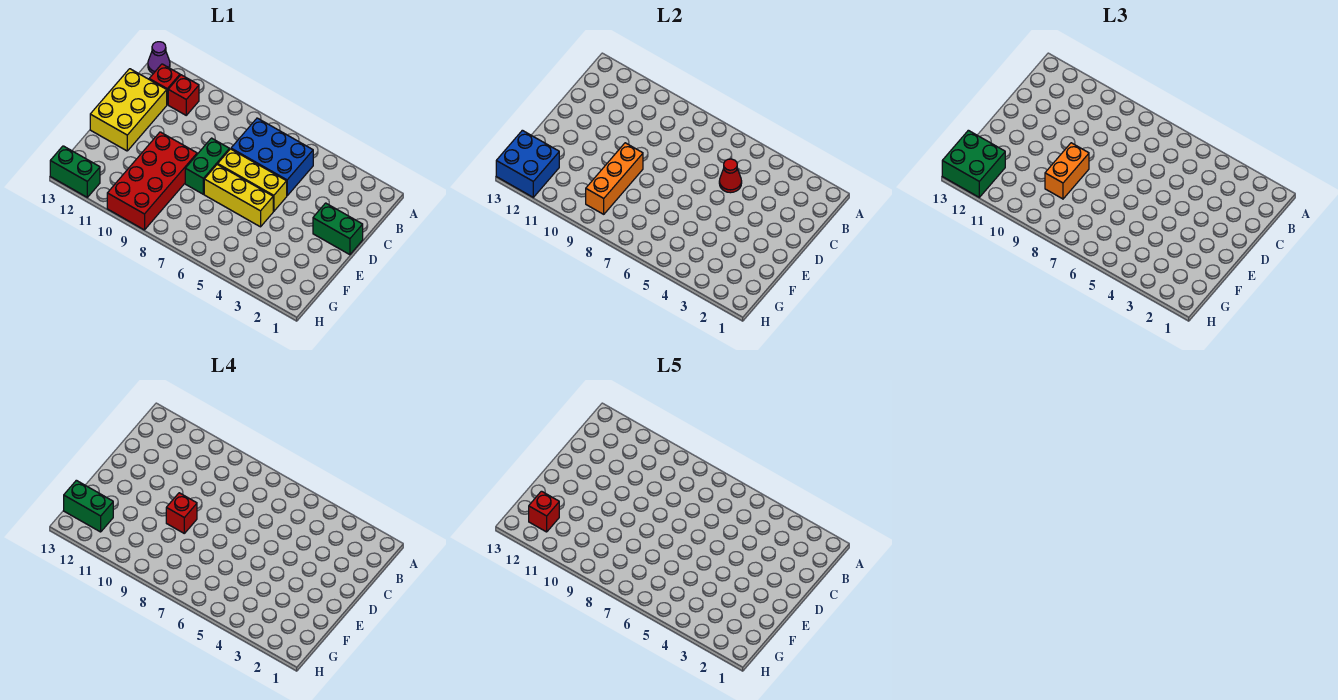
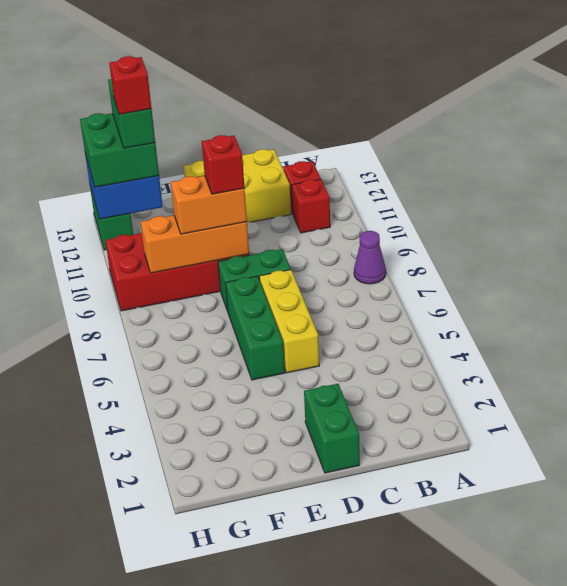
purple cone A13 level 1 -> purple cone A8 level 1
blue brick B5:C7 level 1 -> none
red cone C5 level 2 -> none
yellow brick E5:E7 level 1 -> green brick E5:E7 level 1

